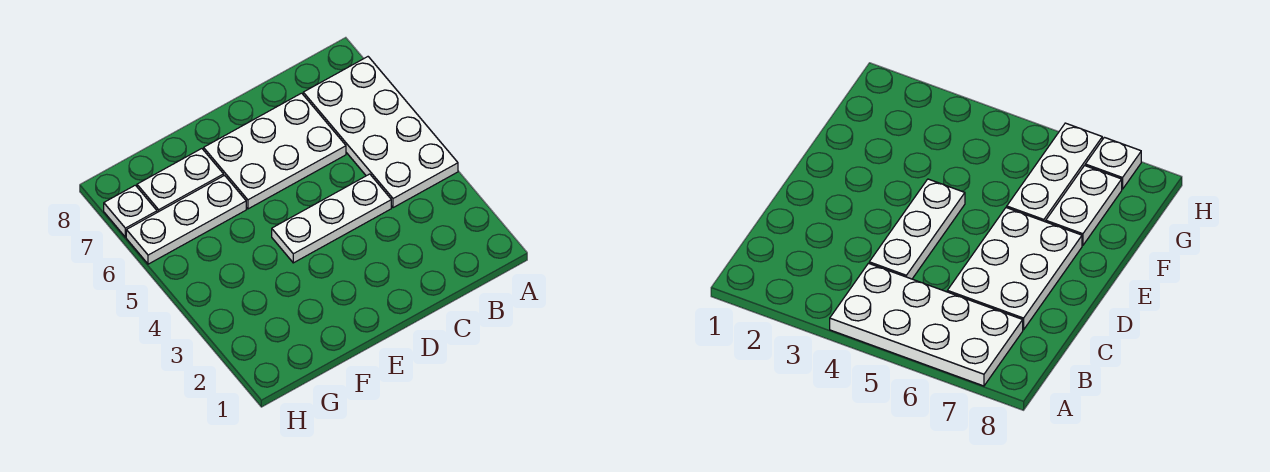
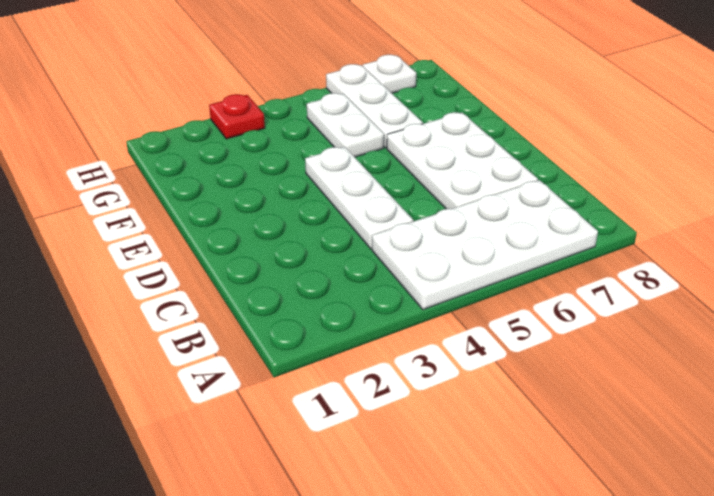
white plate F7:G7 level 1 -> white plate F5:G5 level 1
none -> red plate H3 level 1

